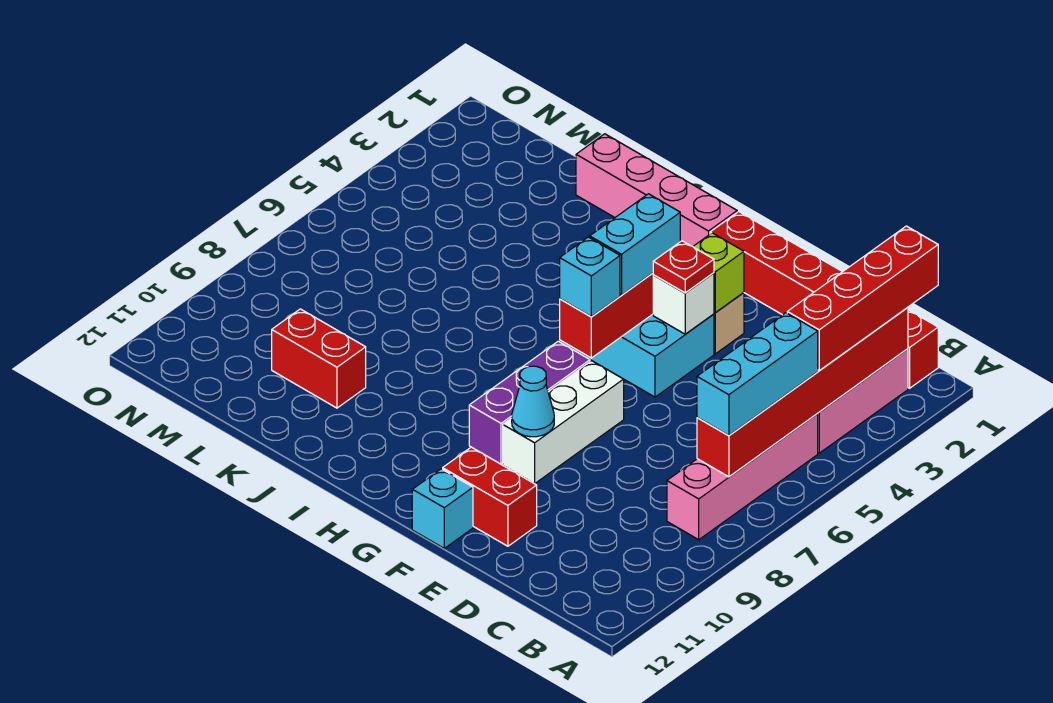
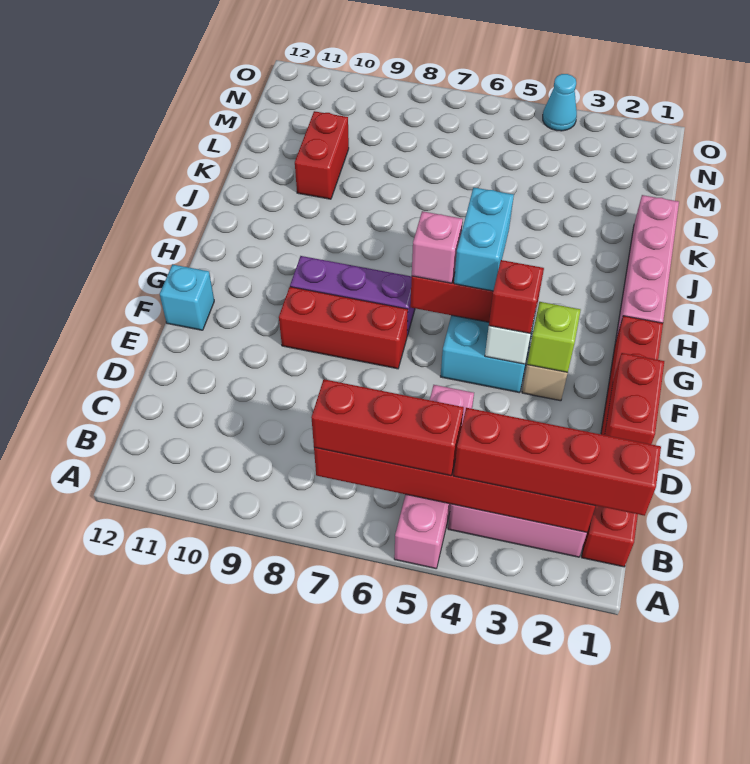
pink brick B5:B8 level 1 -> pink brick A5:D5 level 1
cyan brick B5:B7 level 3 -> red brick B5:B7 level 3
red brick E11:F11 level 1 -> red brick D1:E1 level 2
red plate F4 level 3 -> red brick F4 level 3
white brick F7:F9 level 1 -> red brick F7:F9 level 1
cyan cone F9 level 2 -> cyan cone O4 level 1
cyan brick G4:G5 level 3 -> cyan brick G5:H5 level 3
cyan brick G6 level 3 -> pink brick G6 level 3

